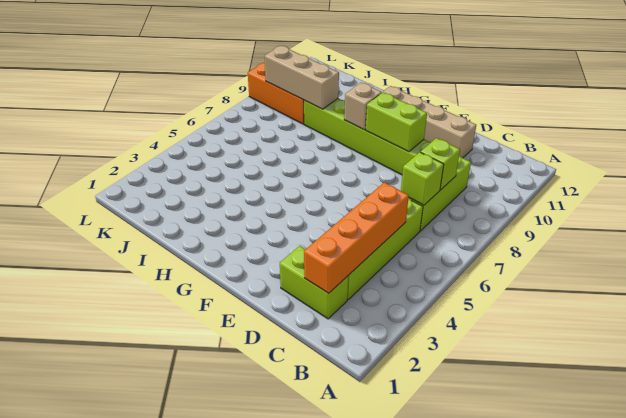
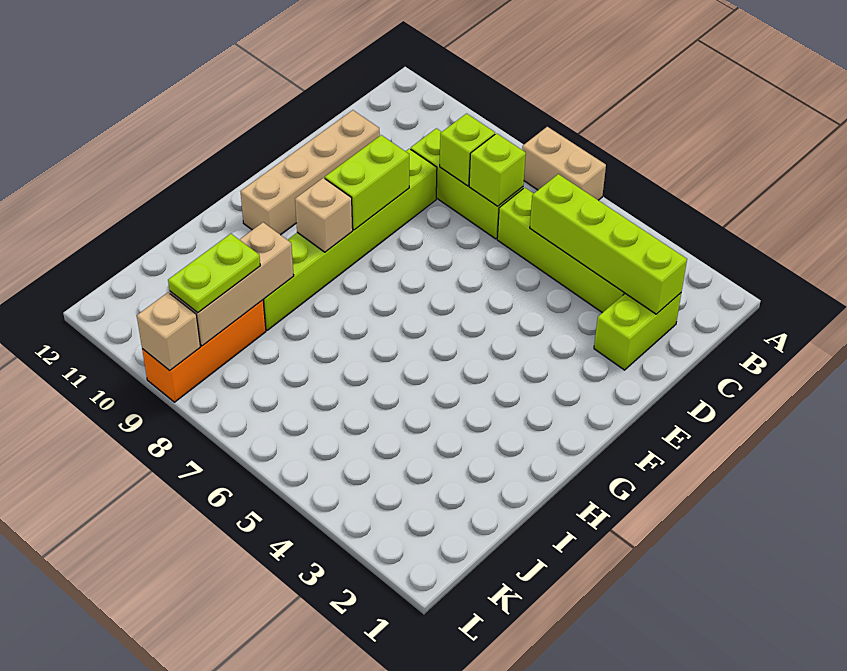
none -> tan brick A6:A7 level 1
orange brick C2:C5 level 2 -> lime brick C2:C5 level 2
none -> lime plate J9:K9 level 3
none -> tan brick L9 level 2

